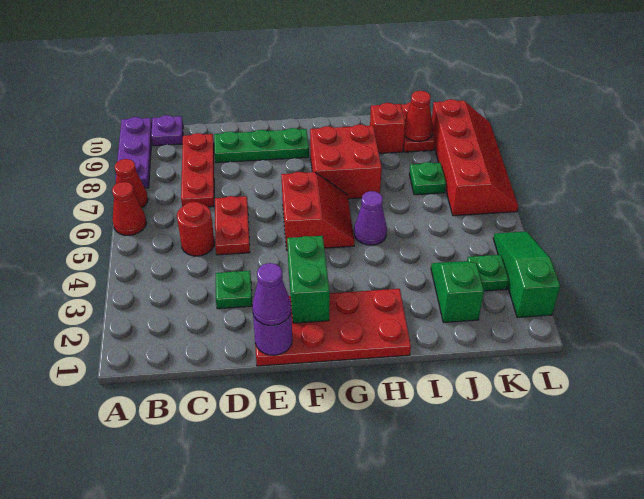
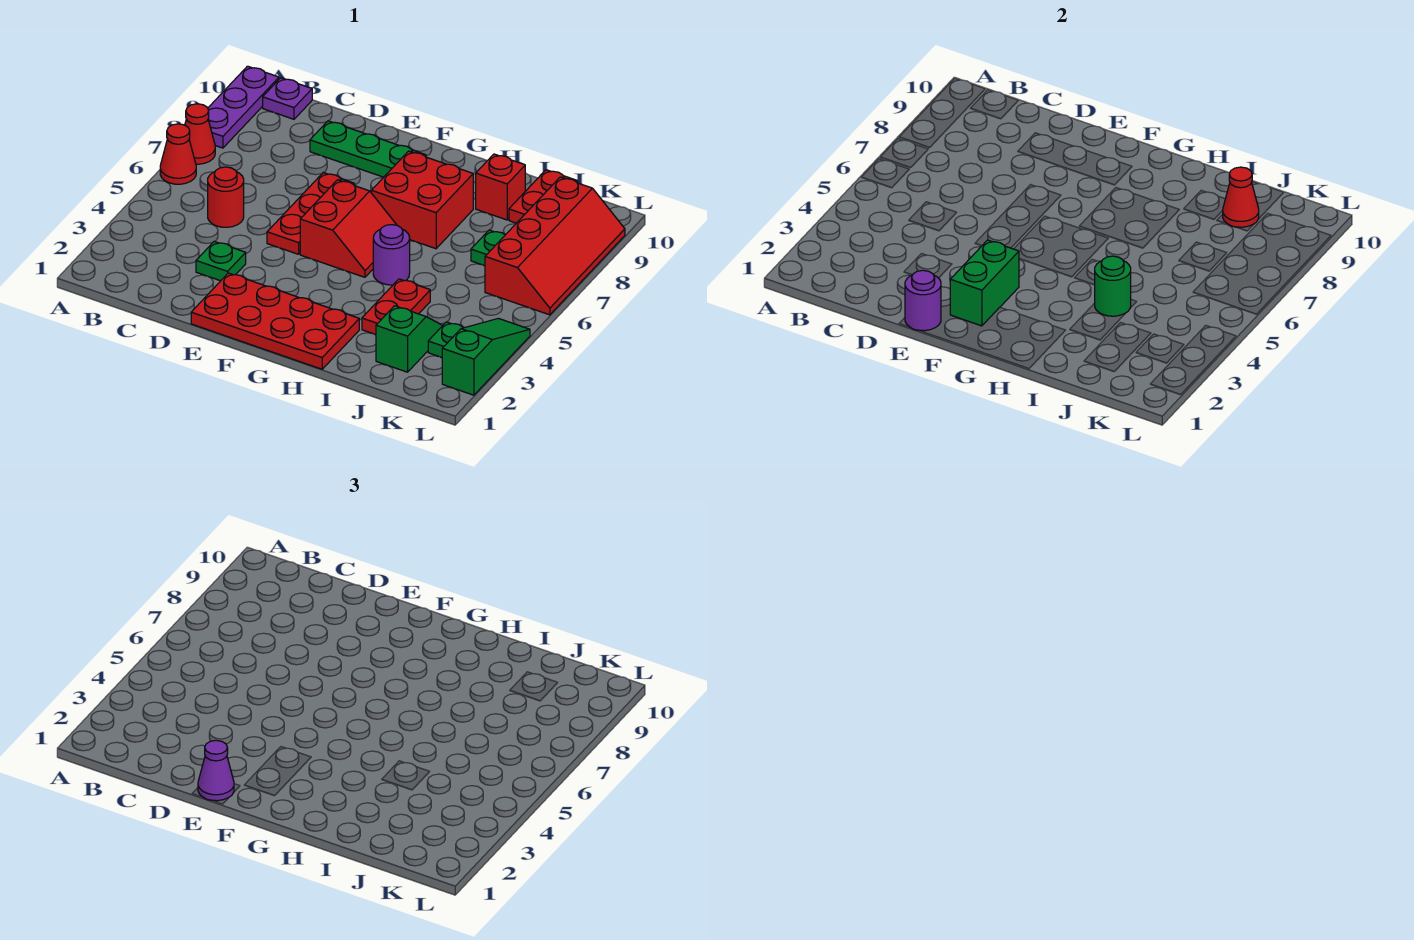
red plate C7:C9 level 1 -> red plate E5:E7 level 1
red plate D5:D6 level 1 -> red plate I3:I4 level 1
purple cone H5 level 1 -> purple round brick H5 level 1
none -> green round brick I4 level 2

